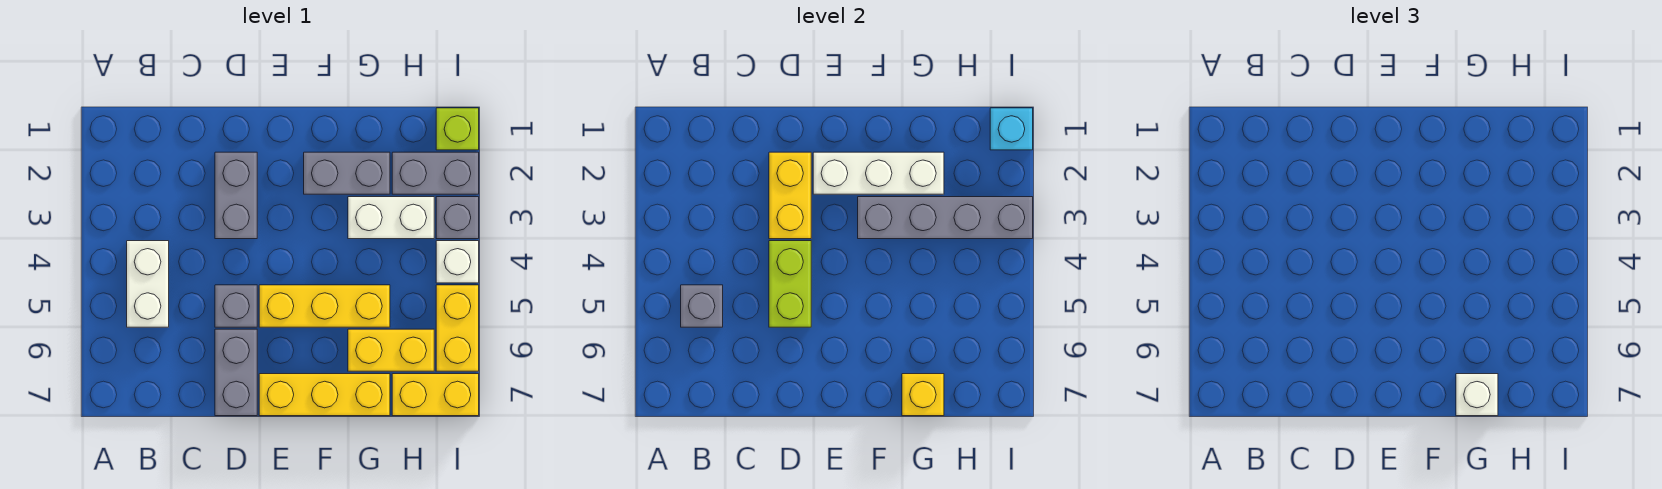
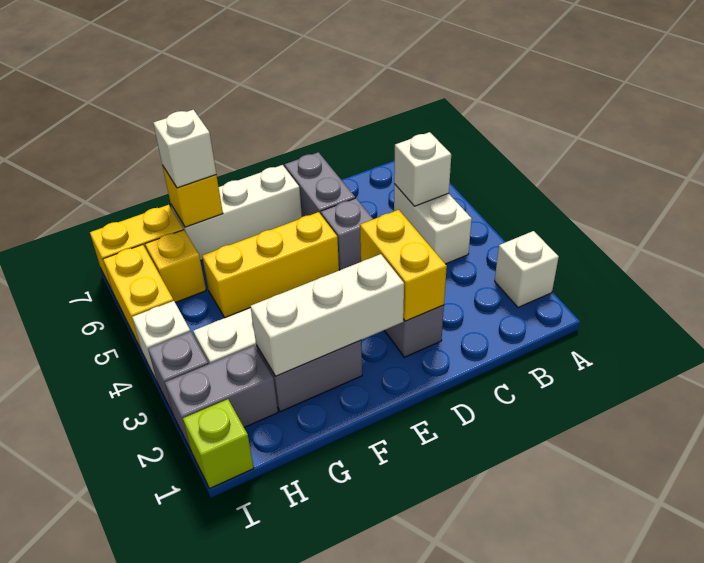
none -> white brick A2 level 1
grey brick B5 level 2 -> white brick B5 level 2
lime brick D4:D5 level 2 -> none
yellow brick E7:G7 level 1 -> white brick E7:G7 level 1
grey brick F3:I3 level 2 -> none
yellow brick G6:H6 level 1 -> yellow brick H6 level 1
cyan brick I1 level 2 -> none

